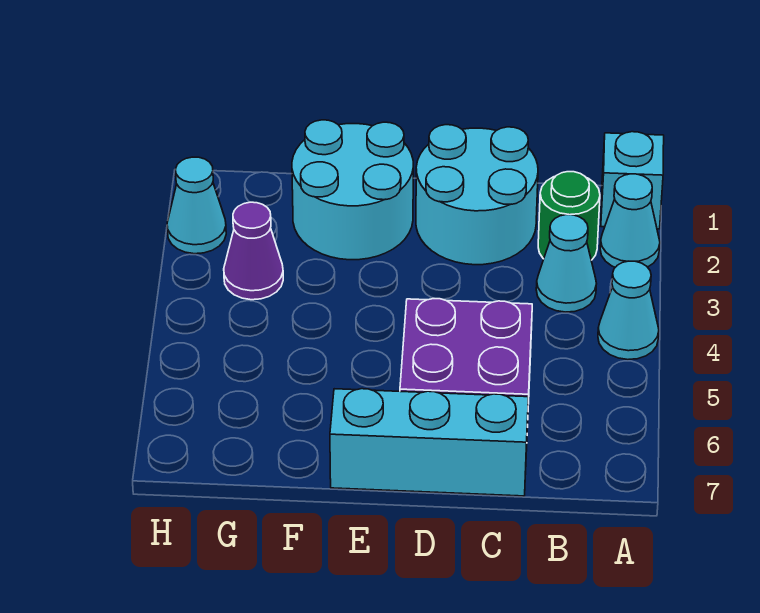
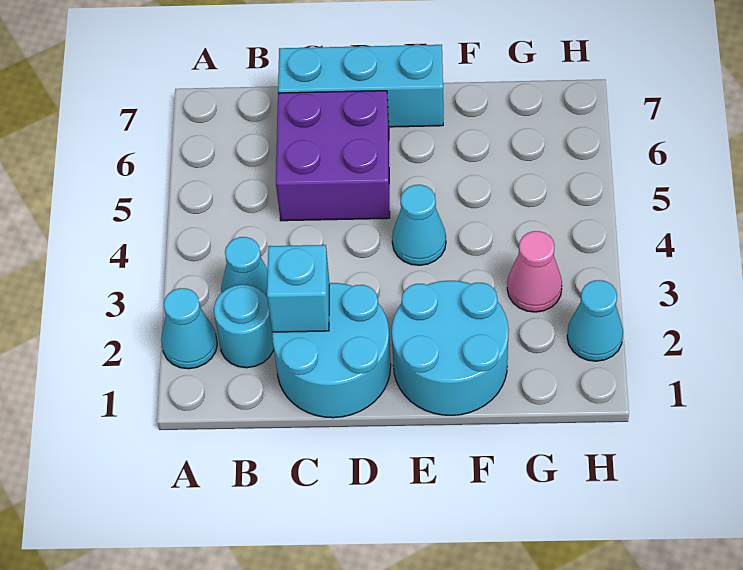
cyan brick A1 level 1 -> cyan brick C2 level 2
cyan cone A4 level 1 -> cyan cone E4 level 1
green round brick B2 level 1 -> cyan round brick B2 level 1
purple cone G3 level 1 -> pink cone G3 level 1

